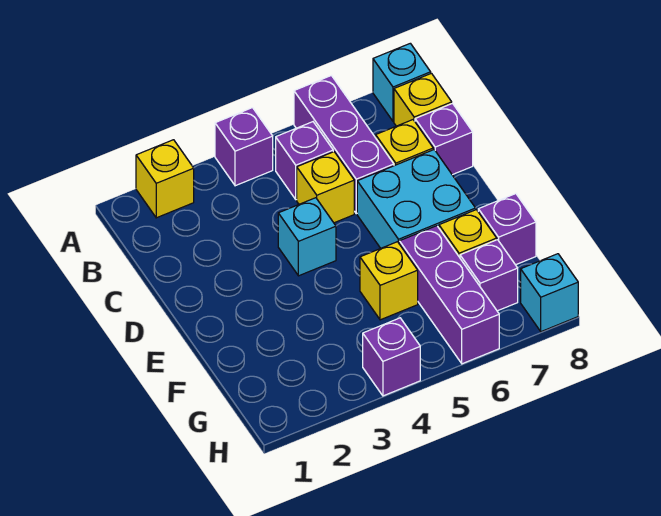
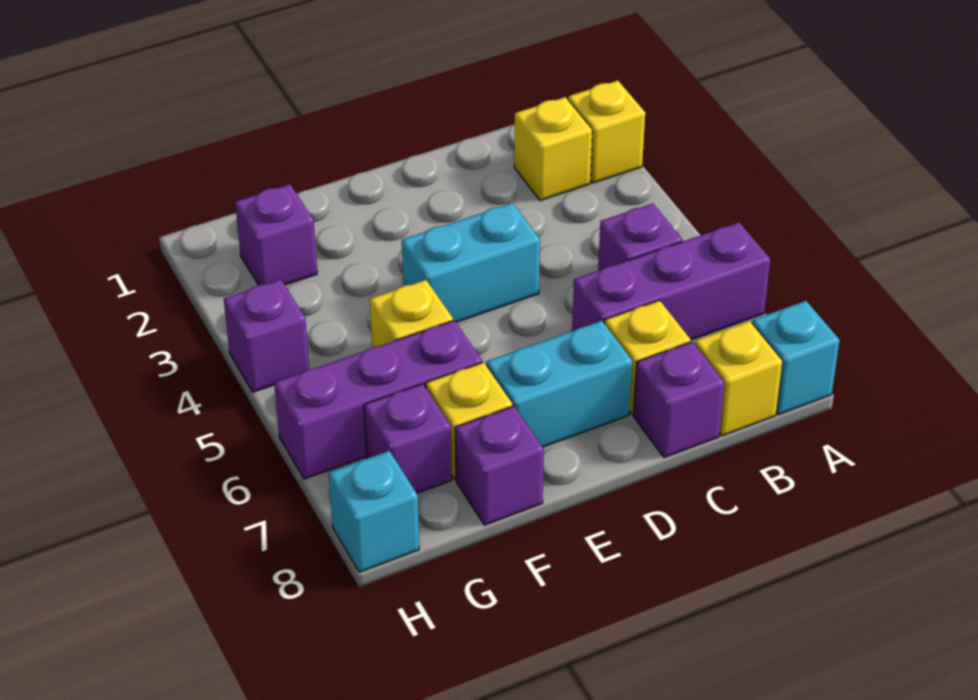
purple brick A4 level 1 -> purple brick G2 level 1
yellow brick C5 level 1 -> yellow brick B2 level 1
cyan brick D4 level 1 -> cyan brick D4:E4 level 1
cyan brick D6:E7 level 1 -> cyan brick D7:E7 level 1

